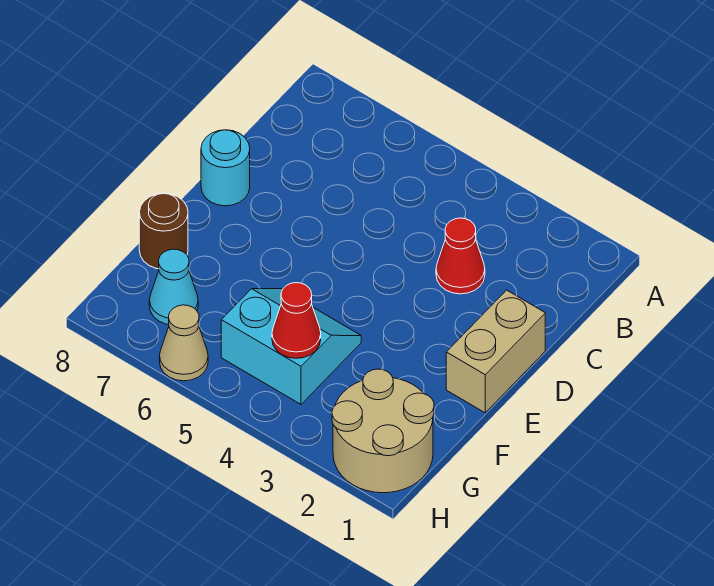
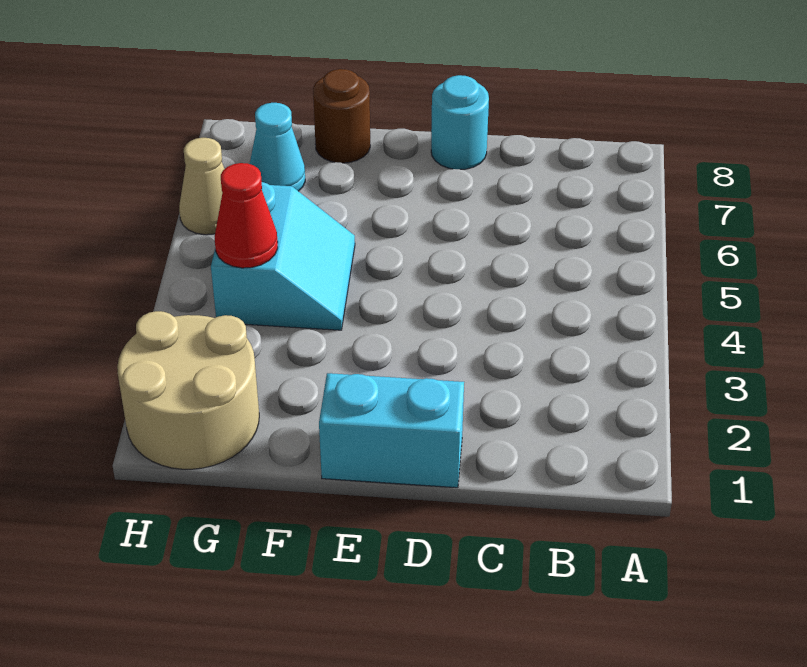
red cone C3 level 1 -> none
tan brick D1:E1 level 1 -> cyan brick D1:E1 level 1

